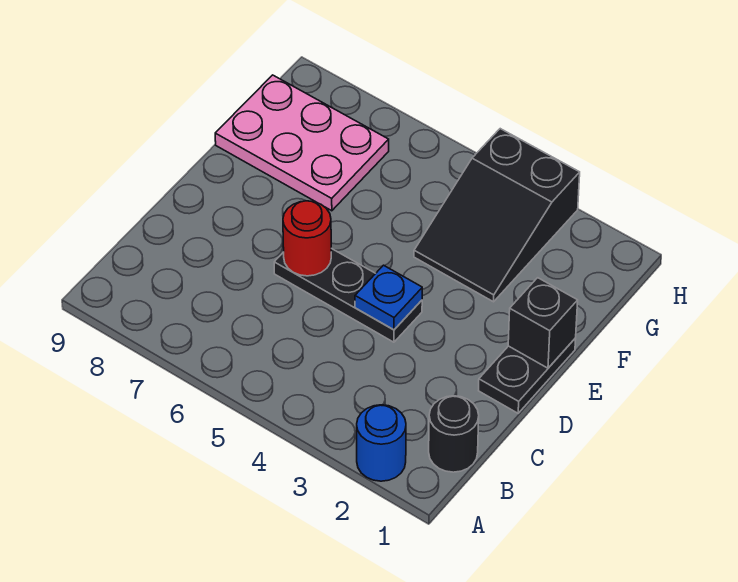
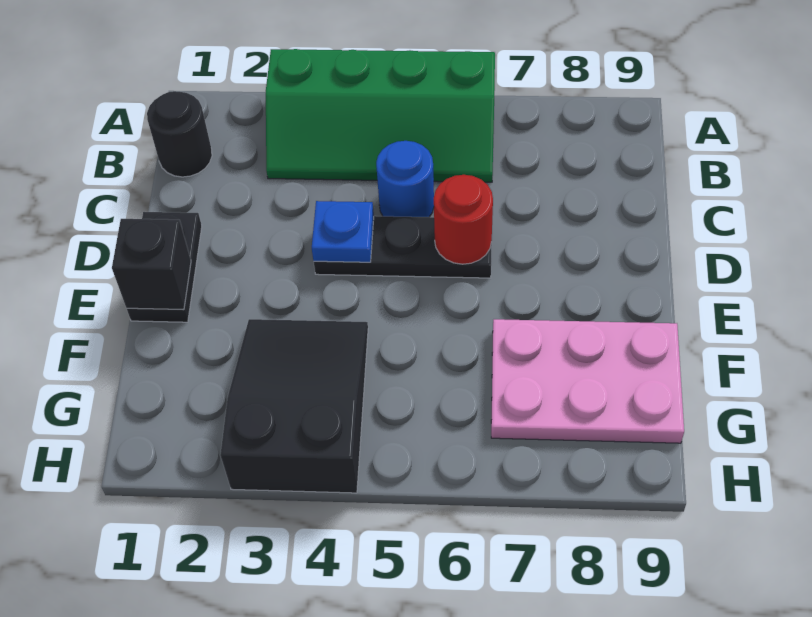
blue round brick A2 level 1 -> blue round brick C5 level 1
none -> green slope A3:B6 level 1 top A

